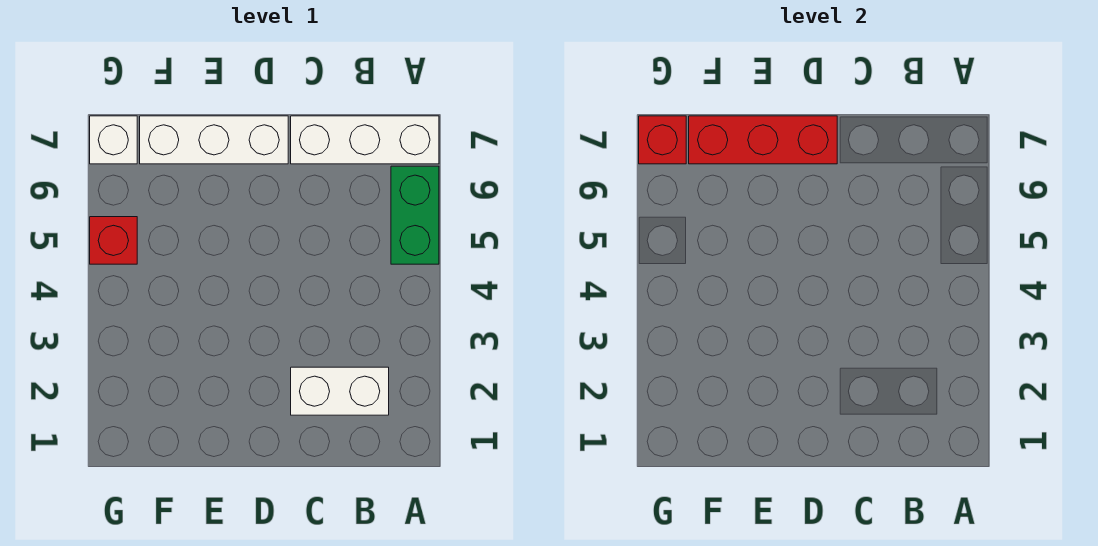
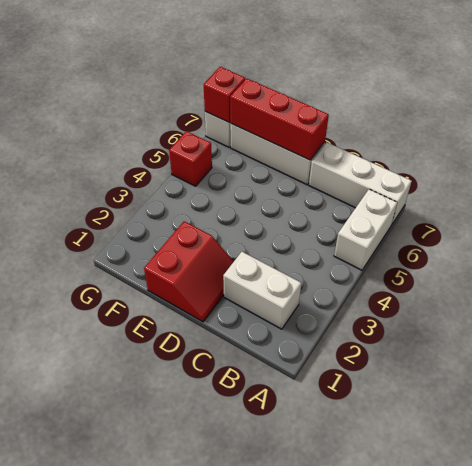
green brick A5:A6 level 1 -> white brick A5:A6 level 1
none -> red slope D1:E2 level 1 top E

